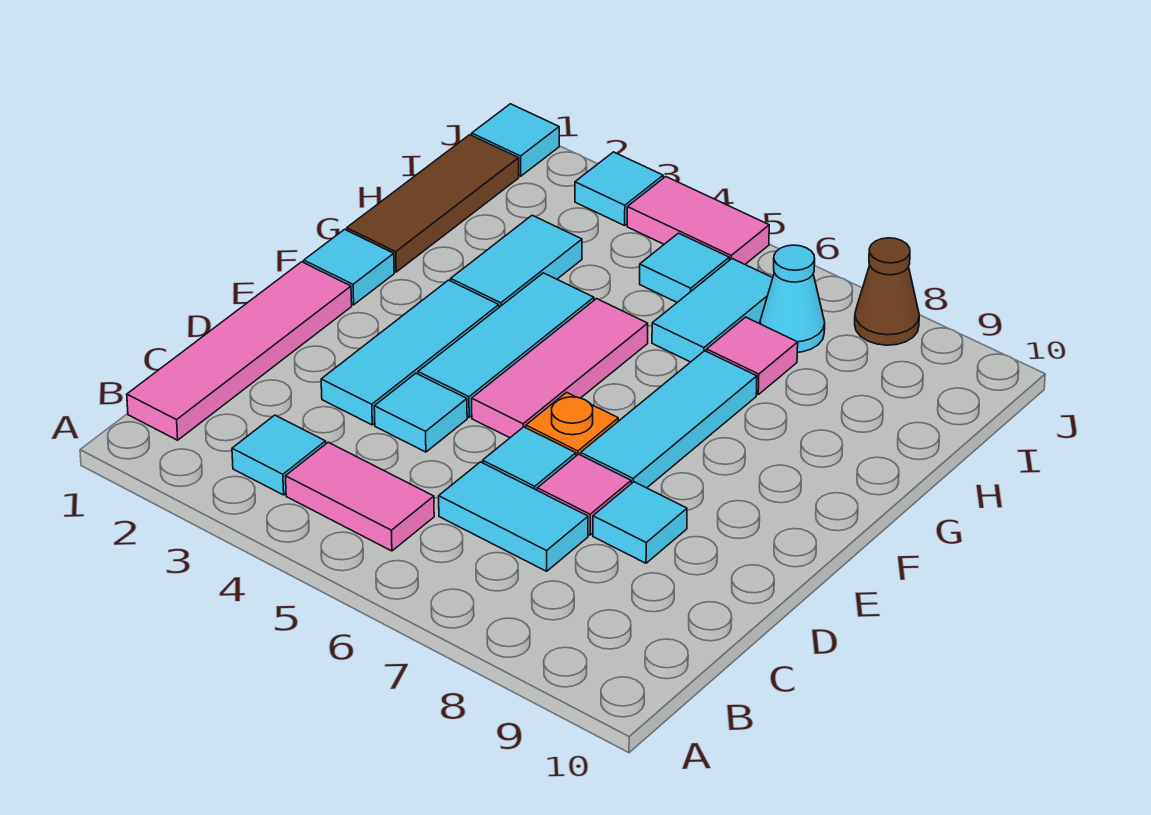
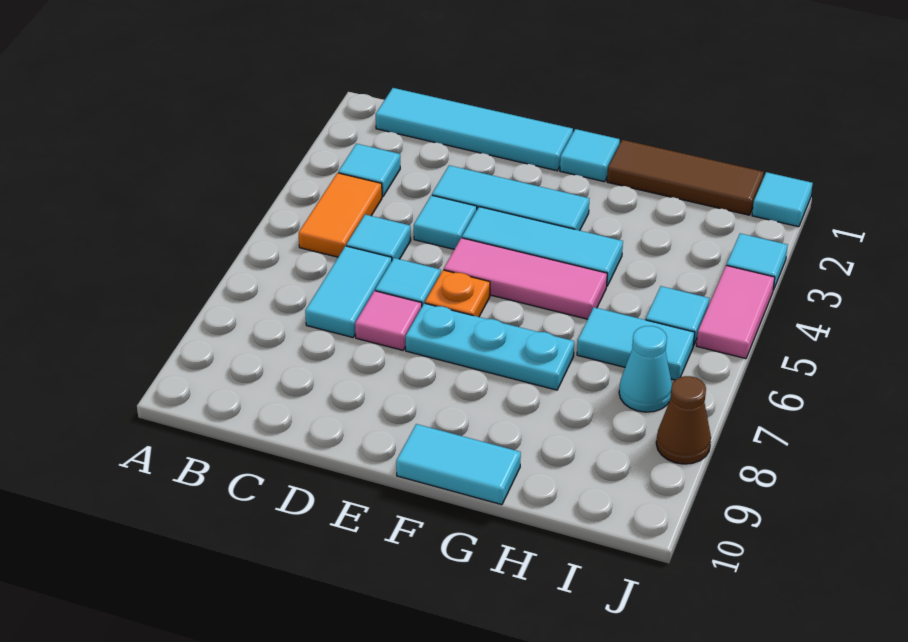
pink tile B1:E1 level 1 -> cyan tile B1:E1 level 1
pink tile B4:B5 level 1 -> orange tile B4:B5 level 1
cyan tile D8 level 1 -> cyan tile C5 level 1
cyan tile E7:G7 level 1 -> cyan plate E7:G7 level 1
cyan tile G3:H3 level 1 -> cyan tile F10:G10 level 1
pink tile H7 level 1 -> none

